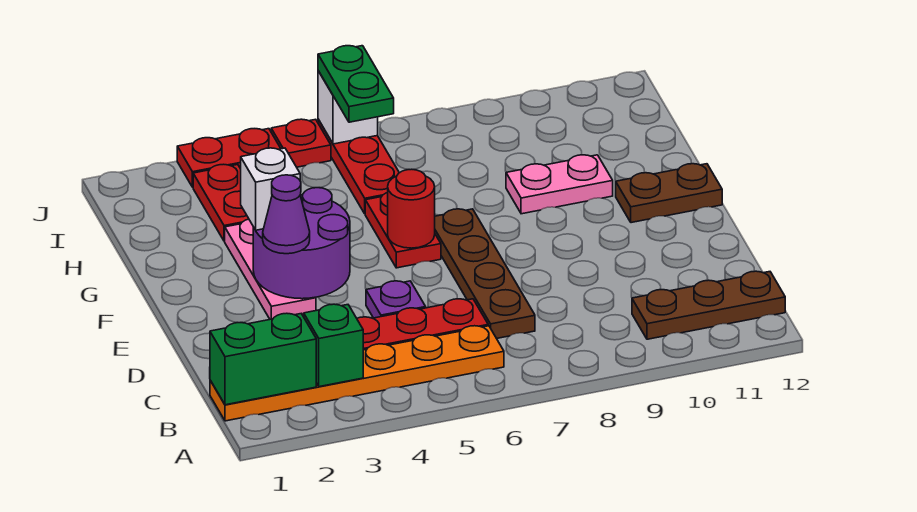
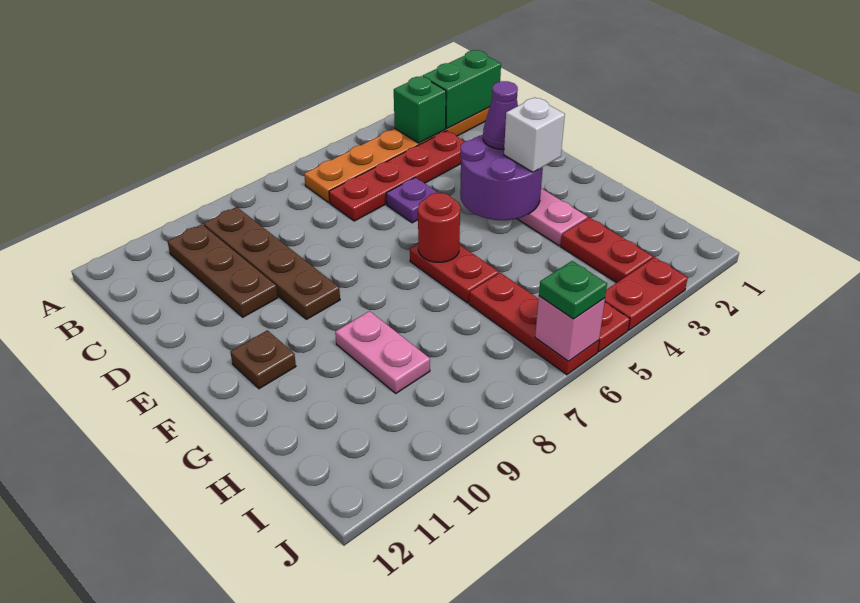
brown plate B10:B12 level 1 -> brown plate B10:D10 level 1
brown plate C7:F7 level 1 -> brown plate B9:E9 level 1
brown plate F11:F12 level 1 -> brown plate F11 level 1
pink plate G9:G10 level 1 -> pink plate G9:H9 level 1
green plate I6:J6 level 3 -> green plate J6 level 3
white brick J6 level 2 -> pink brick J6 level 2

